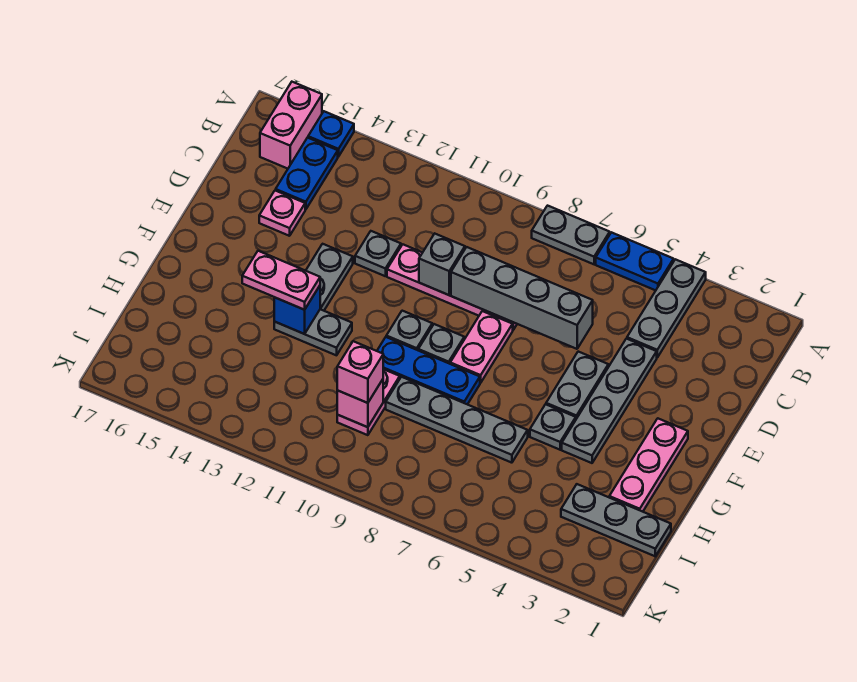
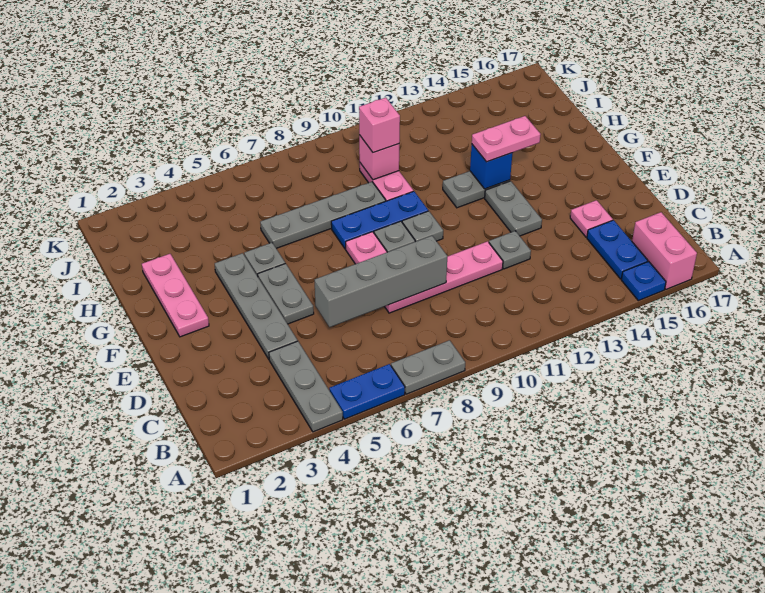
grey brick D10 level 2 -> none
grey plate I1:I3 level 1 -> none

